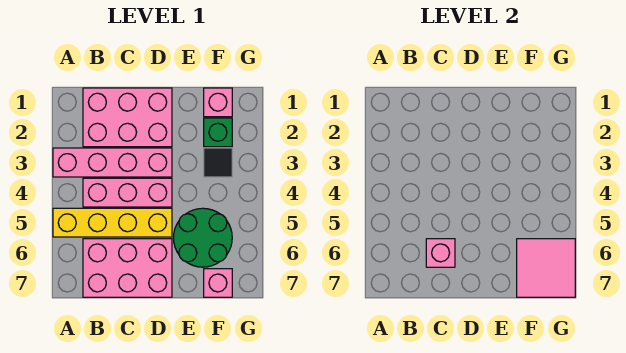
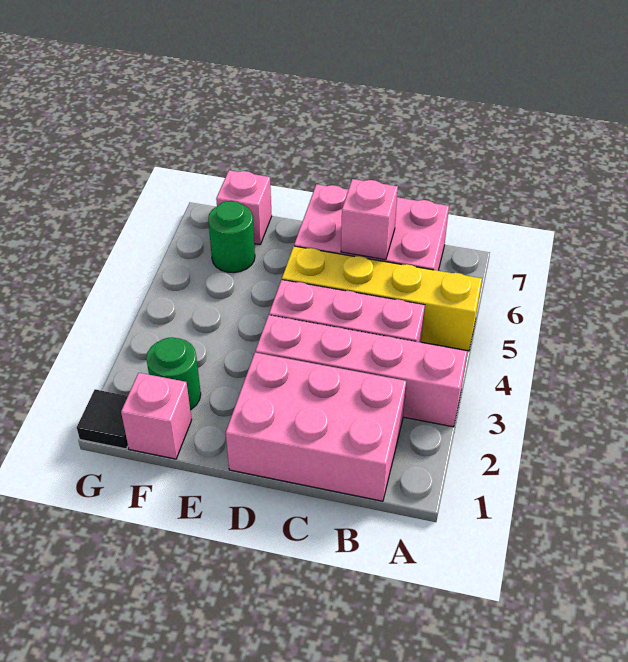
green round brick E5:F6 level 1 -> green round brick F6 level 1
green brick F2 level 1 -> green round brick F2 level 1
black tile F3 level 1 -> black tile G1 level 1
pink tile F6:G7 level 2 -> none

